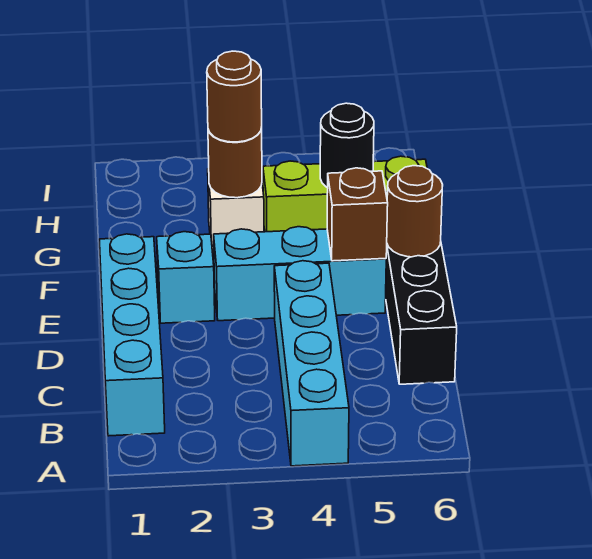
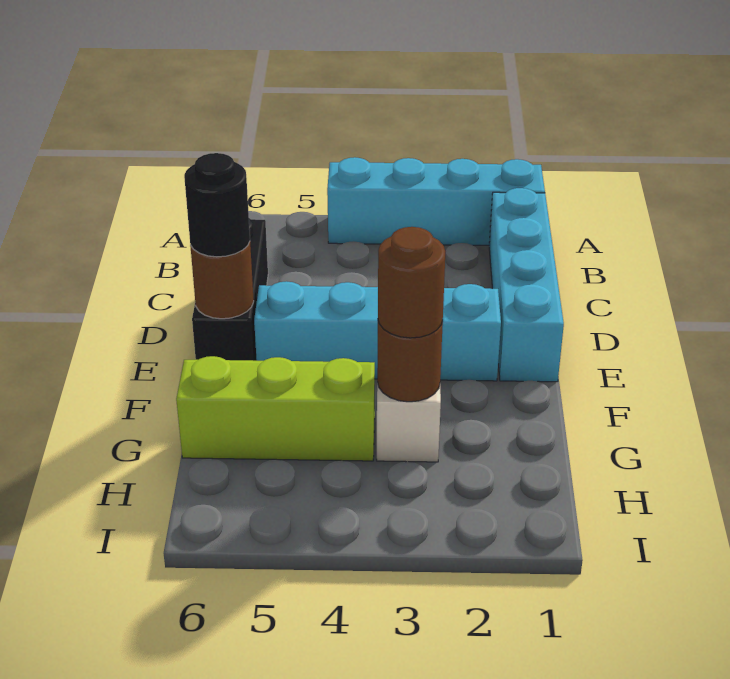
cyan brick A4:D4 level 1 -> cyan brick A1:A4 level 1
brown brick E5 level 2 -> none
black round brick G5 level 2 -> black round brick E6 level 3

